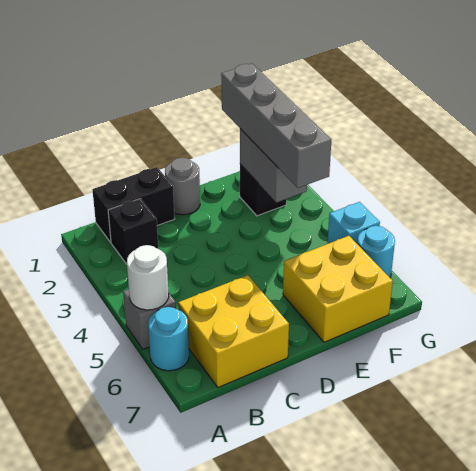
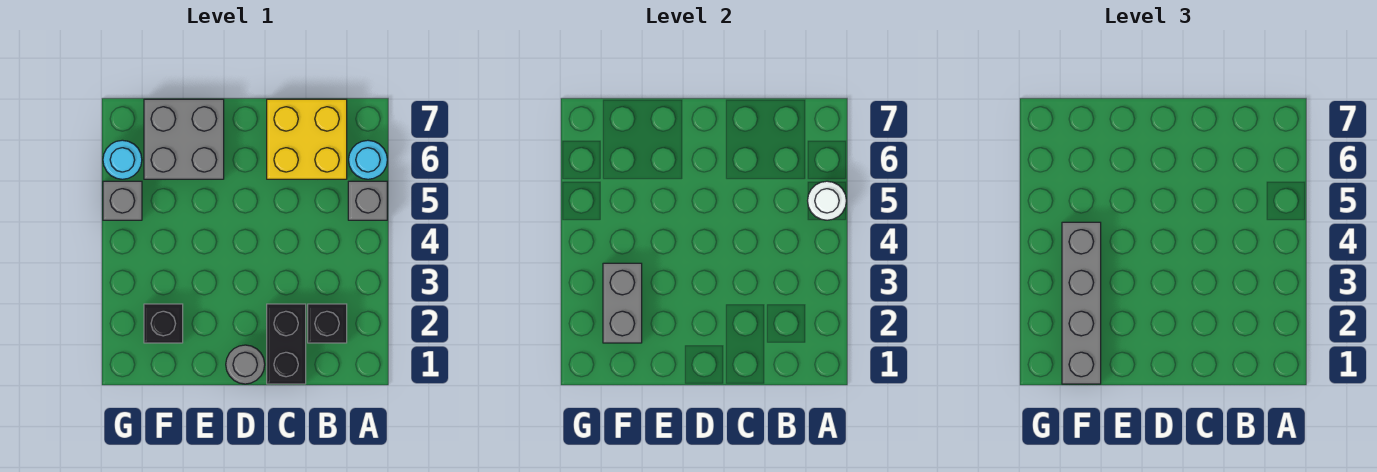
black brick B1:C1 level 1 -> black brick C1:C2 level 1
yellow brick E6:F7 level 1 -> grey brick E6:F7 level 1
cyan brick G5 level 1 -> grey brick G5 level 1

